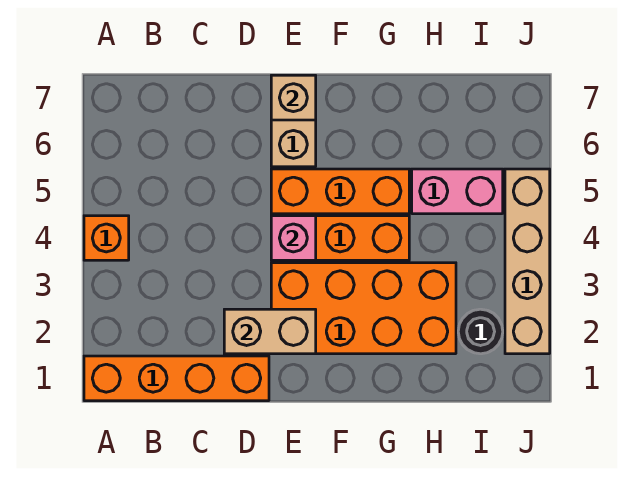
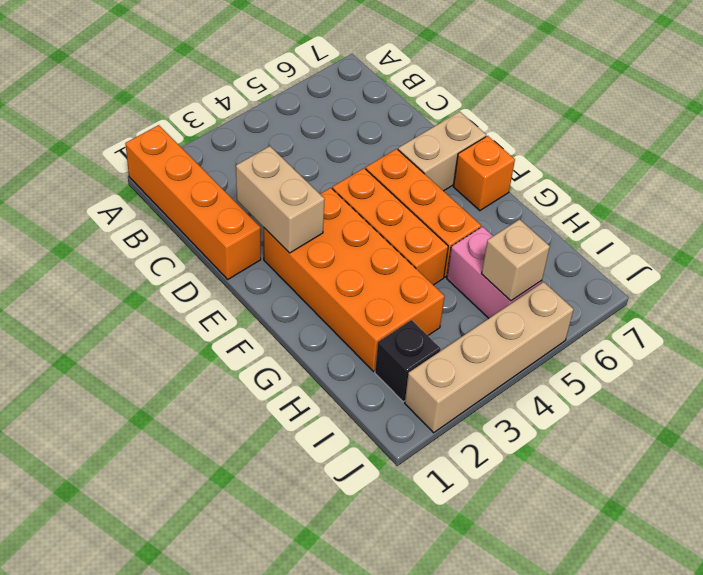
orange brick A4 level 1 -> orange brick F7 level 1
pink brick E4 level 2 -> none
tan brick E7 level 2 -> tan brick I5 level 2
black round brick I2 level 1 -> black brick I2 level 1

